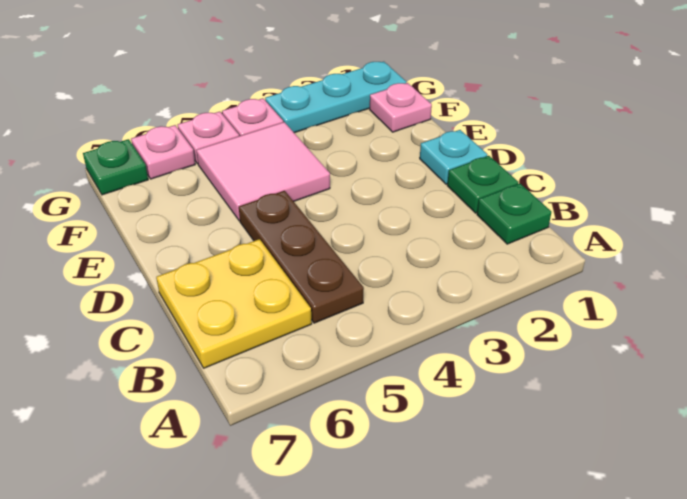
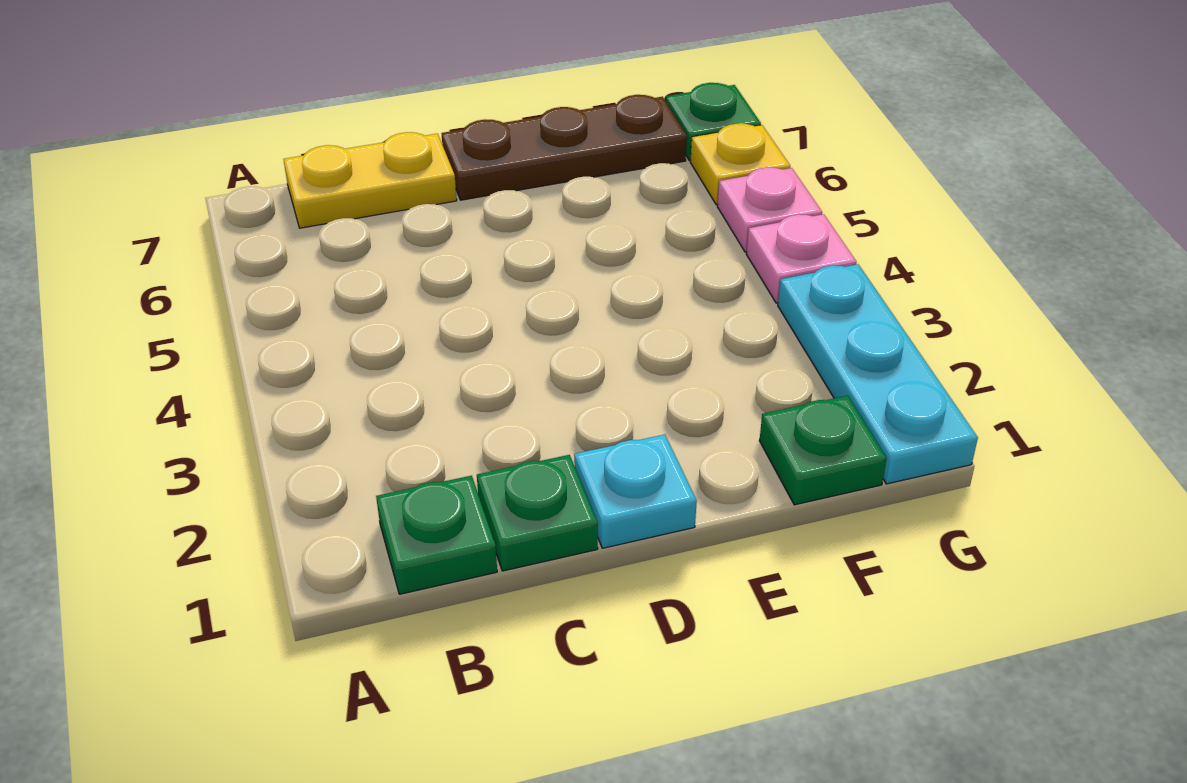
brown plate B5:D5 level 1 -> brown plate D7:F7 level 1
yellow plate B6:C7 level 1 -> yellow plate B7:C7 level 1
pink tile E4:F5 level 1 -> none
pink plate F1 level 1 -> green plate F1 level 1
pink plate G6 level 1 -> yellow plate G6 level 1

